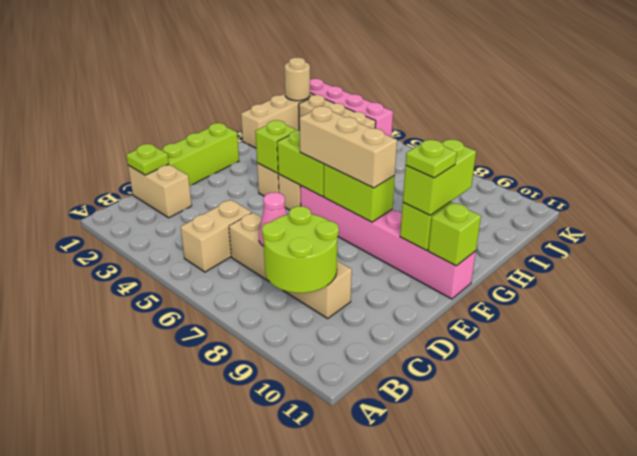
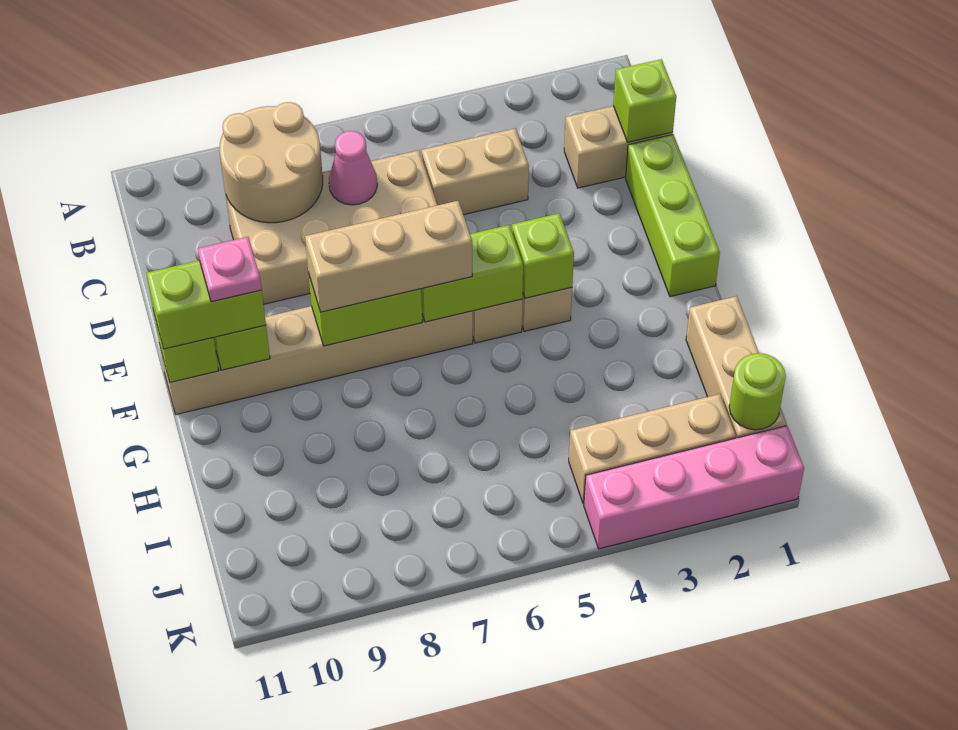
tan brick B5:C5 level 1 -> tan brick C4:C5 level 1
lime round brick B8:C9 level 2 -> tan round brick B8:C9 level 2
lime plate C1 level 2 -> lime brick C1 level 2
tan brick C6:C9 level 1 -> tan brick C6:D9 level 1
pink brick F6:F11 level 1 -> tan brick F6:F11 level 1
lime brick F10:G10 level 3 -> lime brick F10:F11 level 3
lime plate F10 level 4 -> pink plate F10 level 4
tan round brick J1 level 2 -> lime round brick J1 level 2

